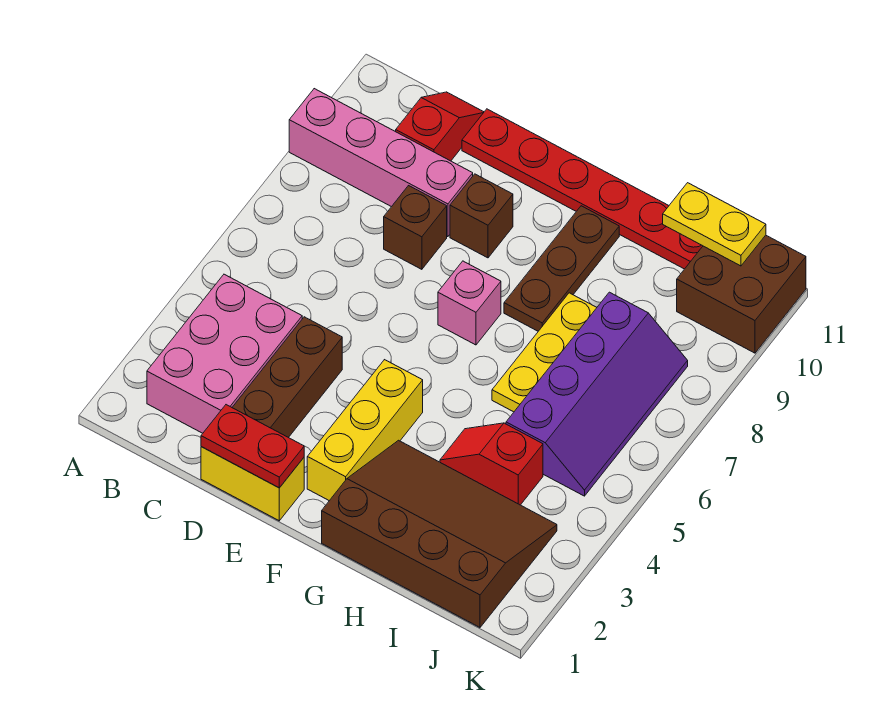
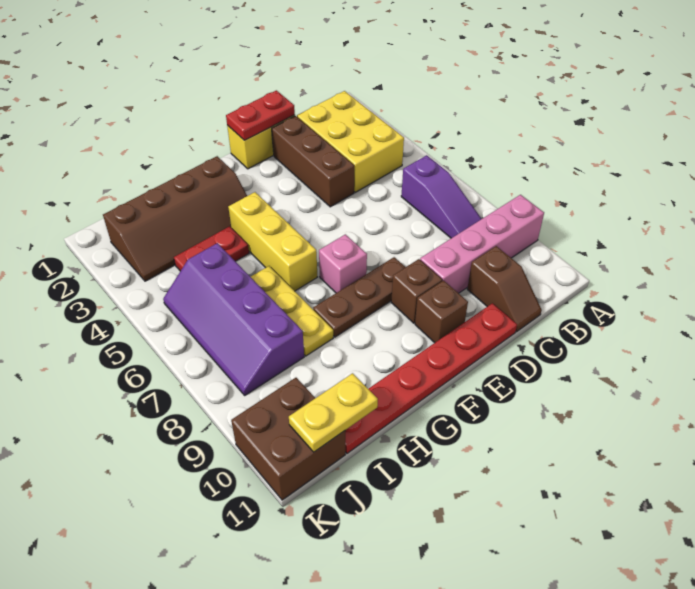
pink brick B2:C4 level 1 -> yellow brick B2:C4 level 1
none -> purple slope B6:B8 level 1 top 6
red slope C10:C11 level 1 top 10 -> brown slope C10:C11 level 1 top 10
brown brick D8 level 1 -> brown brick E10 level 1
yellow brick F2:F4 level 1 -> yellow brick G4:G6 level 1
brown slope G1:J3 level 1 top 1 -> brown slope G2:J3 level 1 top 2
brown plate G8:G10 level 1 -> brown plate E8:G8 level 1
red slope H4:I4 level 1 top I -> red plate H4:I4 level 1

